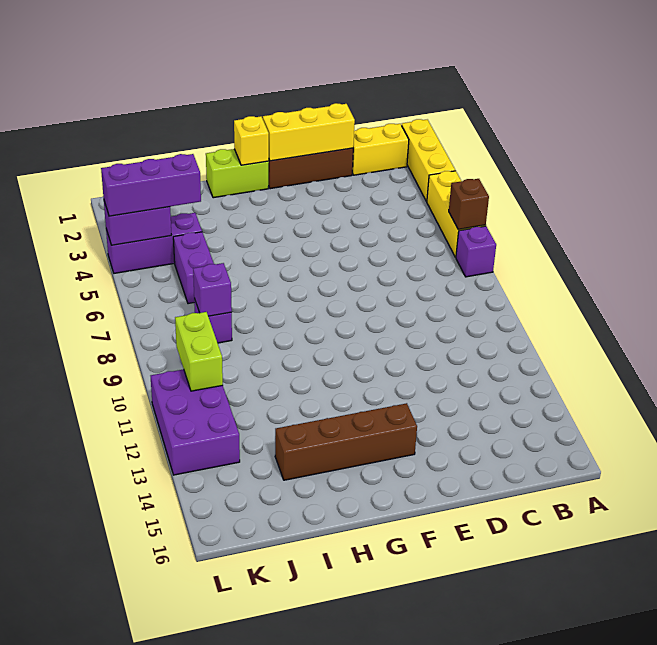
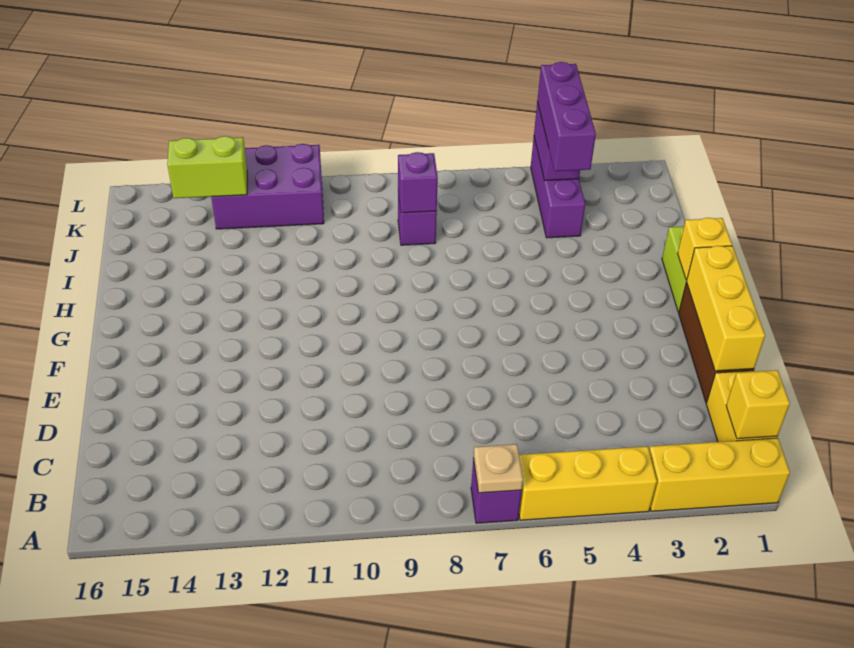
brown brick A6 level 2 -> none
none -> tan plate A7 level 2
none -> yellow brick B1 level 2
brown brick F14:I14 level 1 -> none
purple brick J5:J6 level 1 -> none
lime brick K10:K11 level 2 -> lime brick K13:K14 level 2

